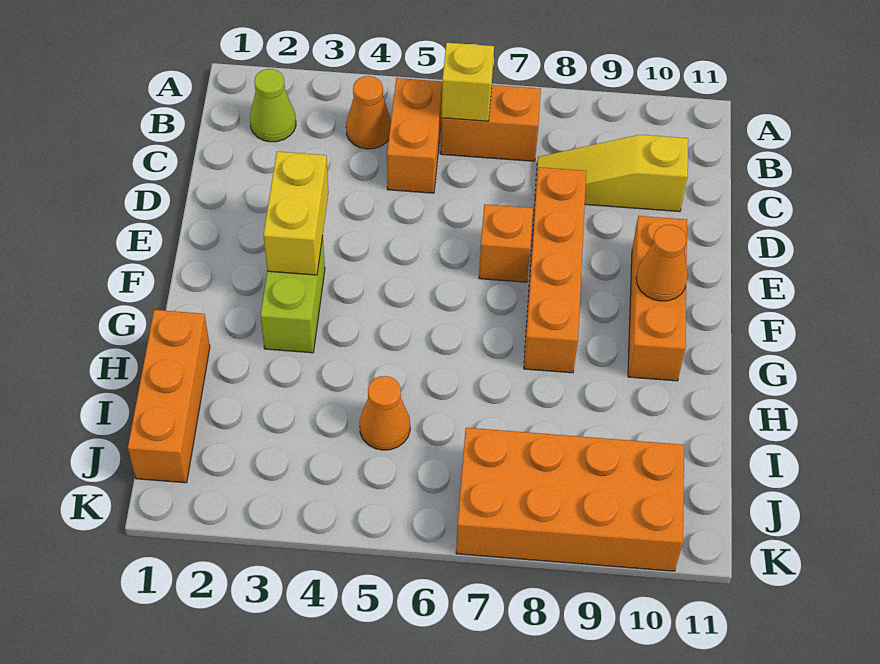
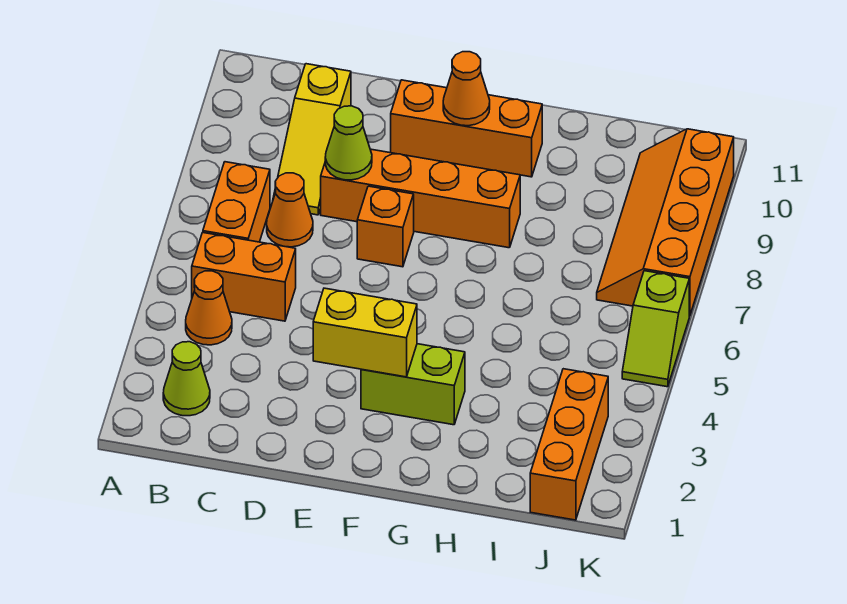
yellow brick B6 level 2 -> none
none -> lime cone D8 level 2
orange brick H1:J1 level 1 -> orange brick J1:J3 level 1
orange cone I5 level 1 -> orange cone C7 level 1
orange brick J7:K10 level 1 -> orange slope J7:K10 level 1 top K
none -> lime slope K5:K6 level 1 top 6

